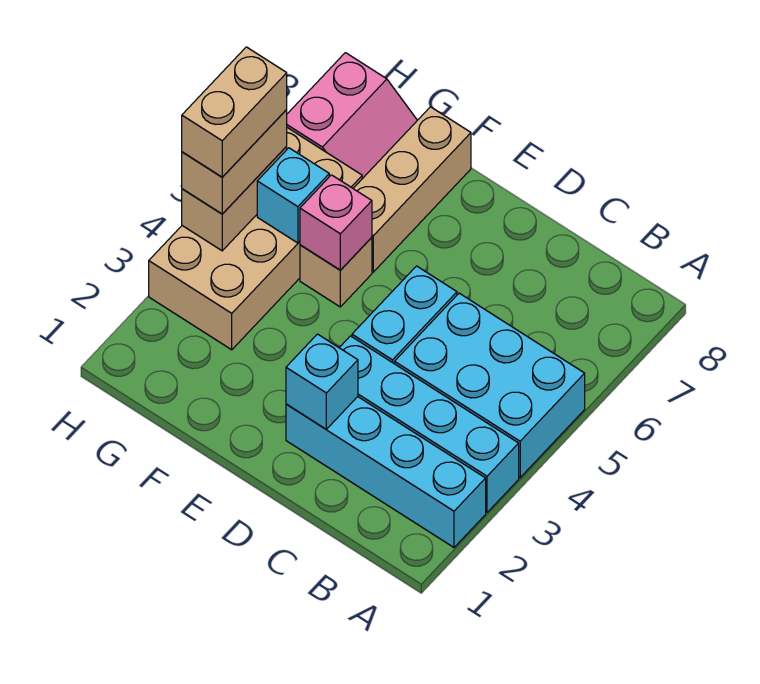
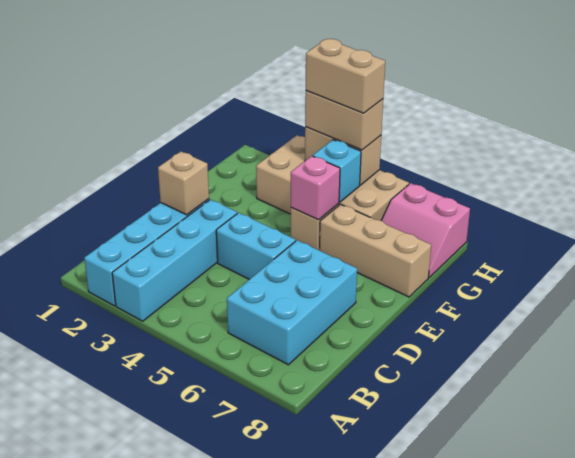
cyan brick A4:C5 level 1 -> cyan brick B6:D7 level 1
cyan brick D2 level 2 -> tan brick D2 level 2

